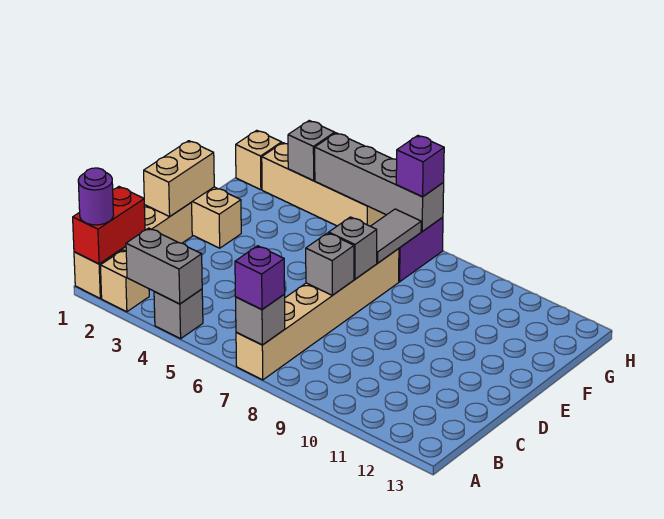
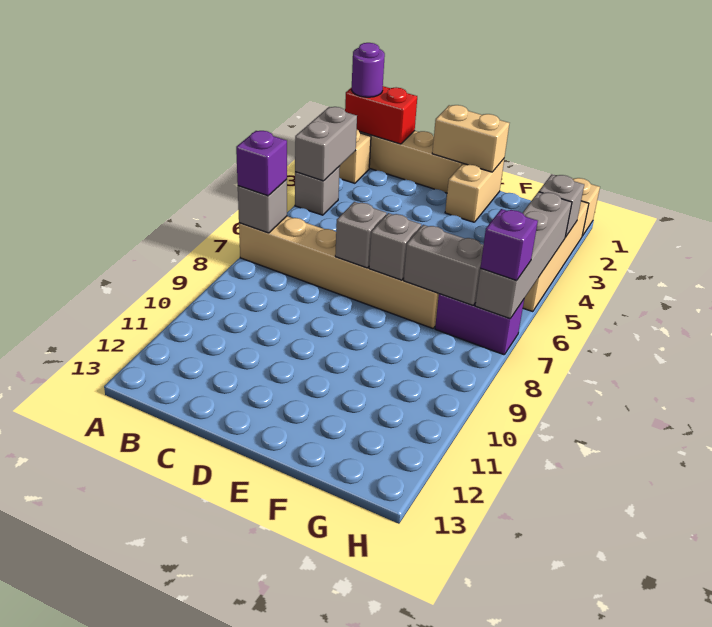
grey tile F7:G7 level 2 -> grey brick F7:G7 level 2

